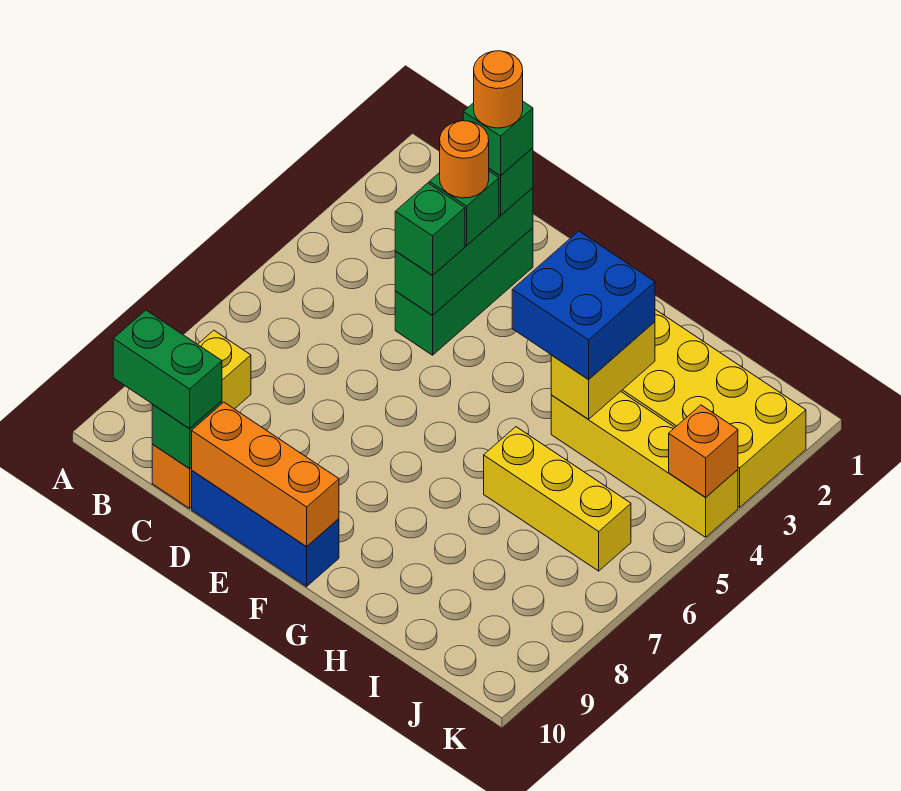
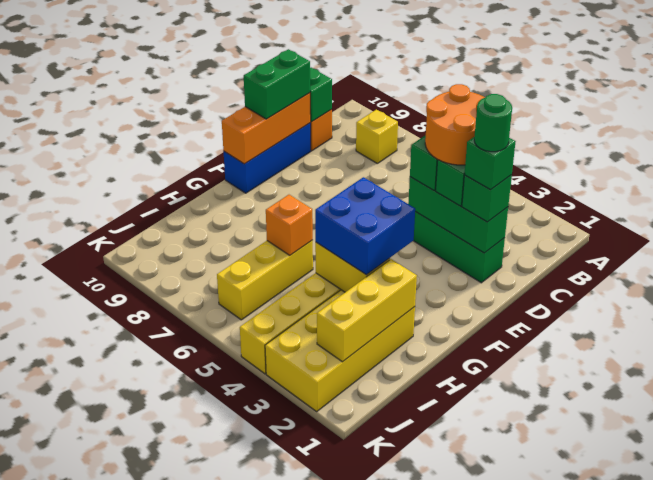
green brick B10:C10 level 3 -> green brick D10:E10 level 3
orange round brick D2 level 5 -> green round brick D2 level 5
orange round brick D3 level 4 -> orange round brick C3:D4 level 4
none -> yellow brick H2:J2 level 2
orange brick K4 level 2 -> orange brick H6 level 2

